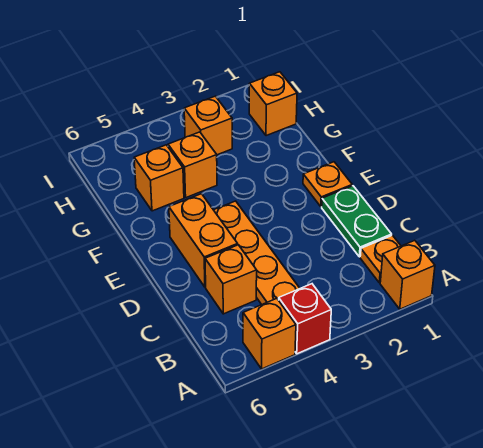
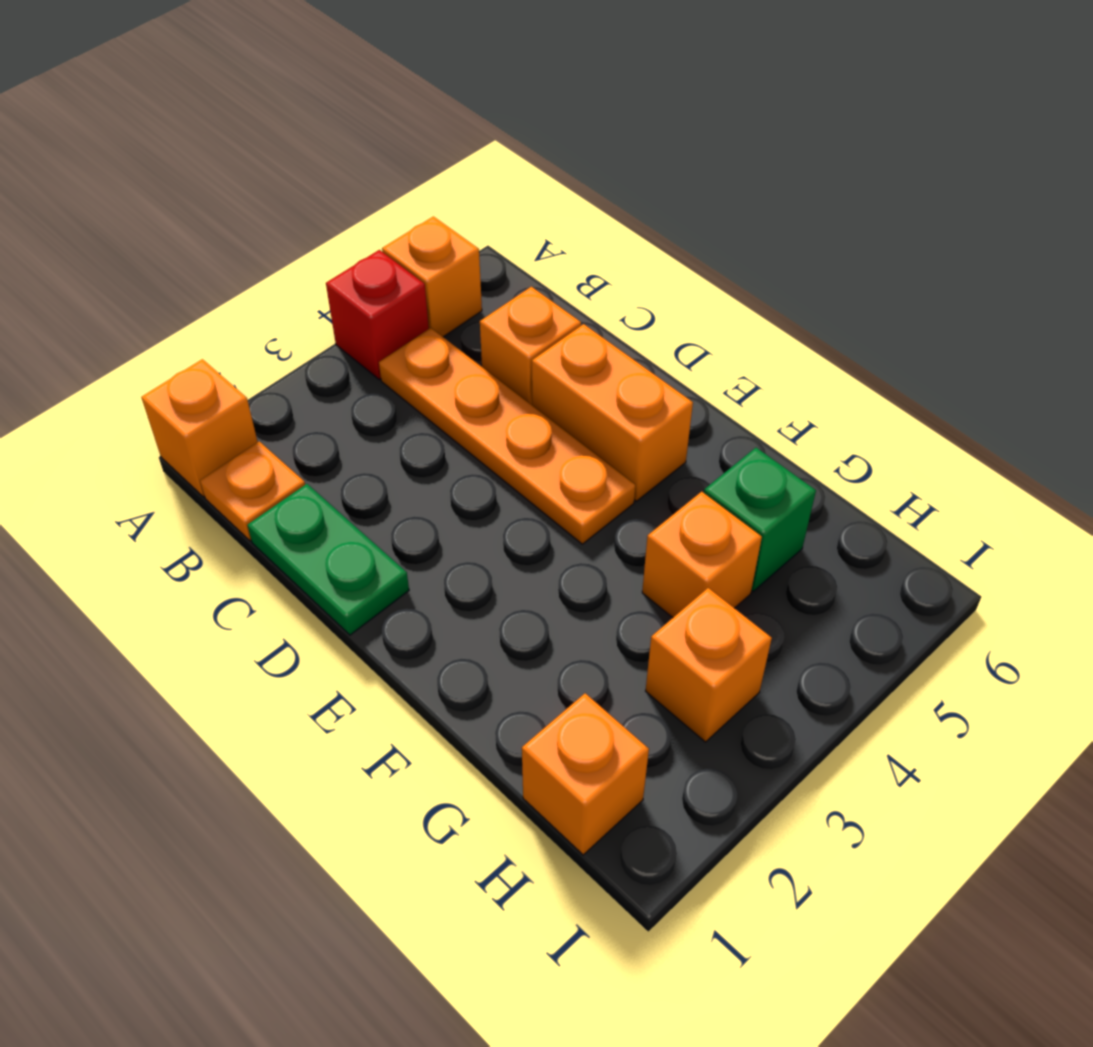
orange plate E1 level 1 -> none
orange brick G5 level 1 -> green brick G5 level 1

